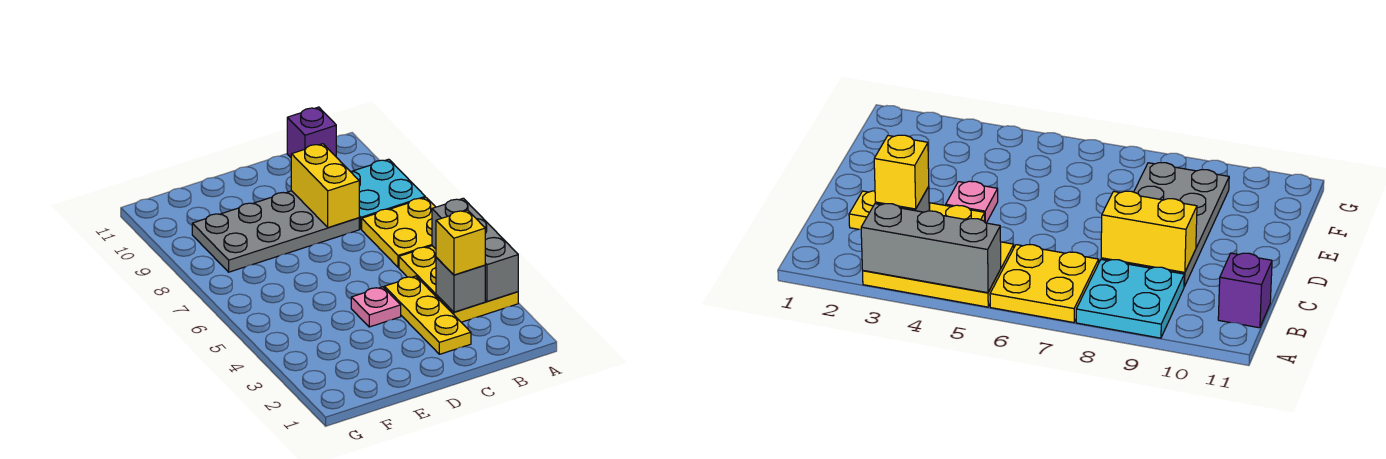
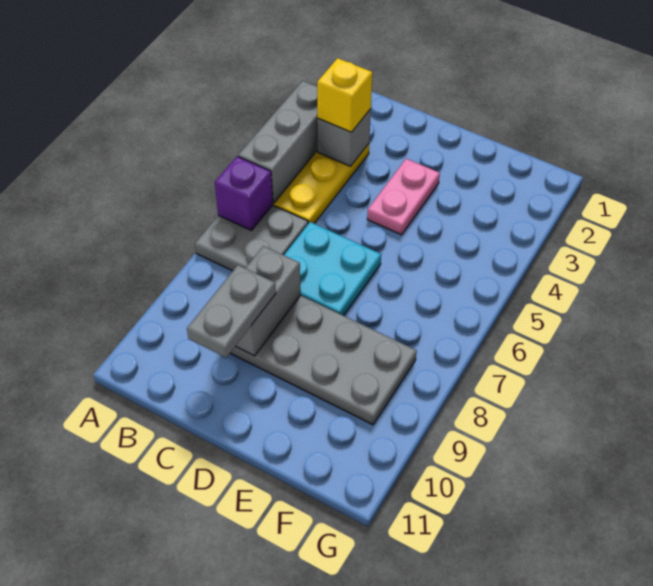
yellow plate A6:B7 level 1 -> grey plate A6:B7 level 1
cyan plate A8:B9 level 1 -> cyan plate C6:D7 level 1
purple brick B11 level 1 -> purple brick A6 level 2
yellow plate C2:C4 level 1 -> none
yellow brick C8:C9 level 2 -> grey brick C8:C9 level 2
none -> grey plate C9:C10 level 3
pink plate D4 level 1 -> pink plate D3:D4 level 1

